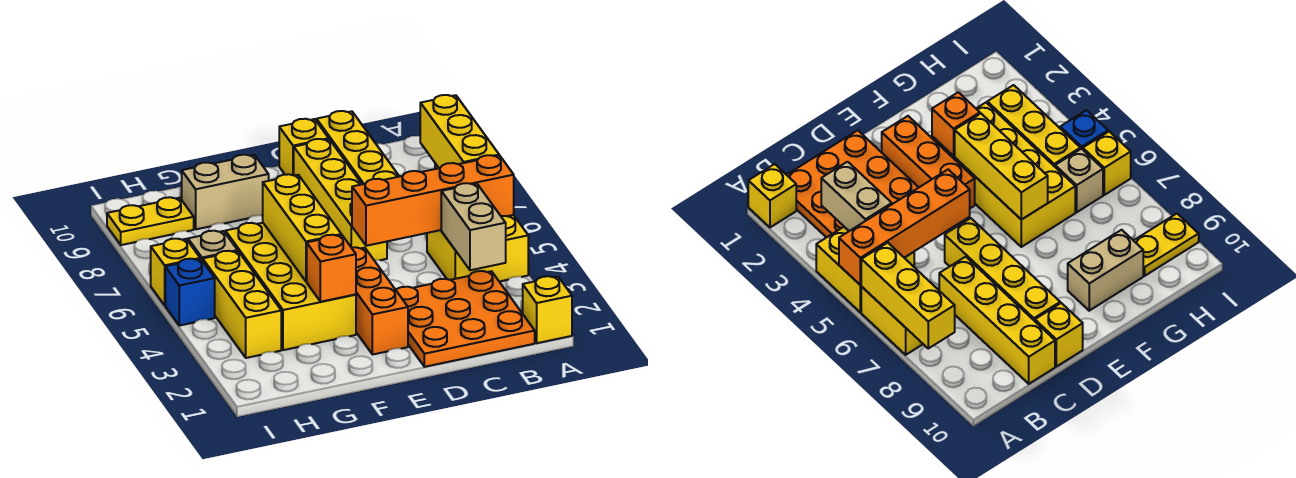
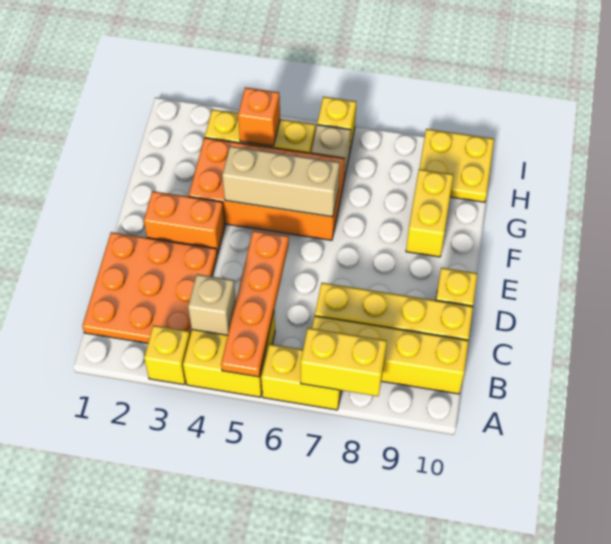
yellow brick A1 level 1 -> yellow brick A3 level 1
orange brick A5:D5 level 2 -> orange plate A5:D5 level 2
yellow brick A6:A8 level 2 -> yellow brick A7:A8 level 2
tan brick B3:B4 level 2 -> tan brick B4 level 2
yellow brick D6:D9 level 1 -> yellow brick B7:B10 level 1
orange brick E2:E4 level 1 -> orange brick E2:E3 level 1
yellow brick F3:G6 level 1 -> orange brick F3:G6 level 1
orange brick F3 level 2 -> orange brick H4 level 2
yellow brick F4:F6 level 2 -> tan brick F4:F6 level 2
tan brick F9:G9 level 1 -> yellow brick F9:G9 level 1
yellow plate H9:I9 level 1 -> yellow plate H9:I10 level 1
blue brick I5 level 1 -> none

